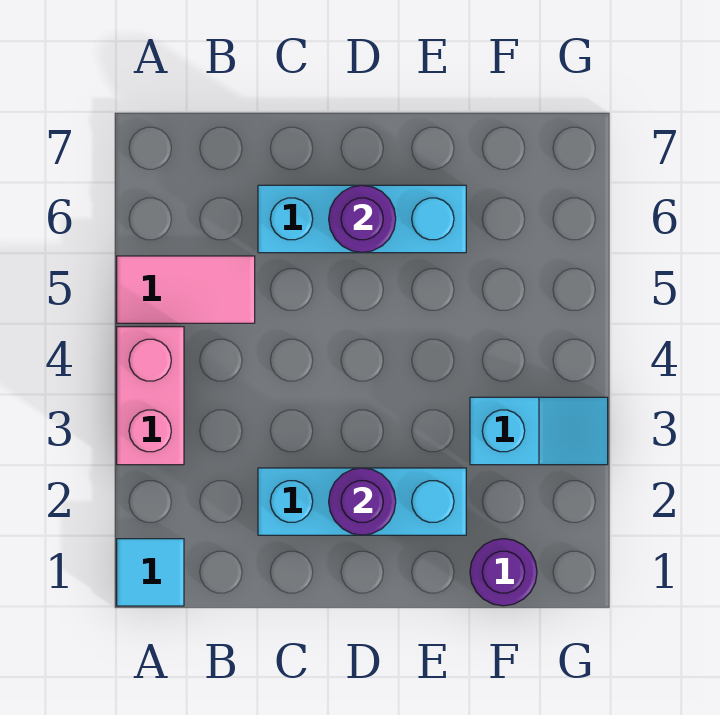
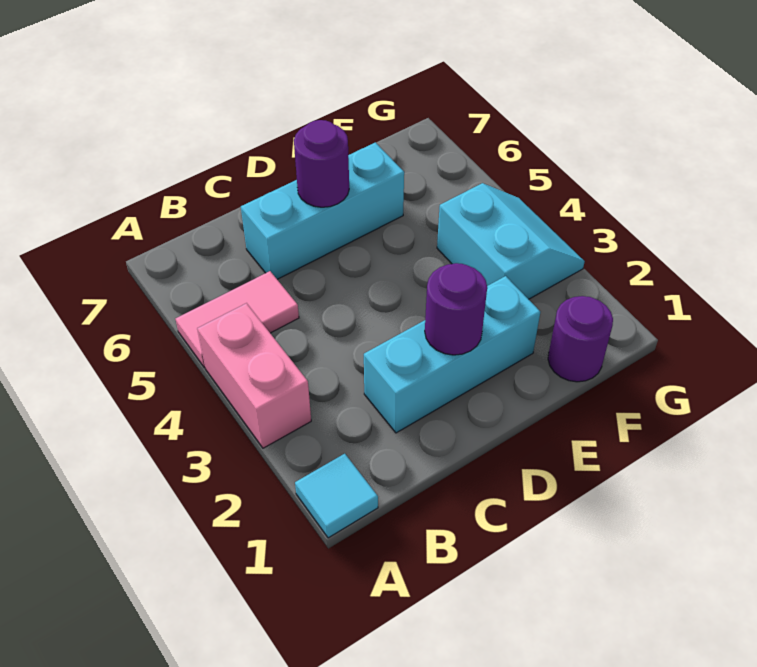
cyan slope F3:G3 level 1 top F -> cyan slope F3:G4 level 1 top F

